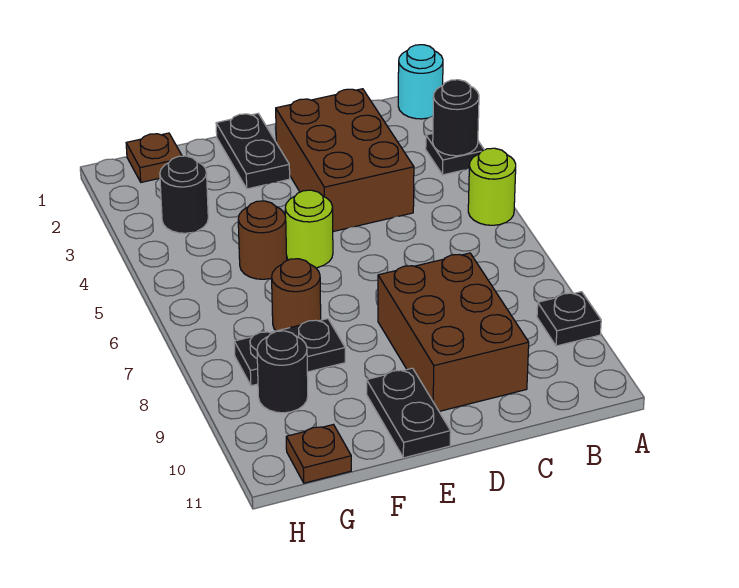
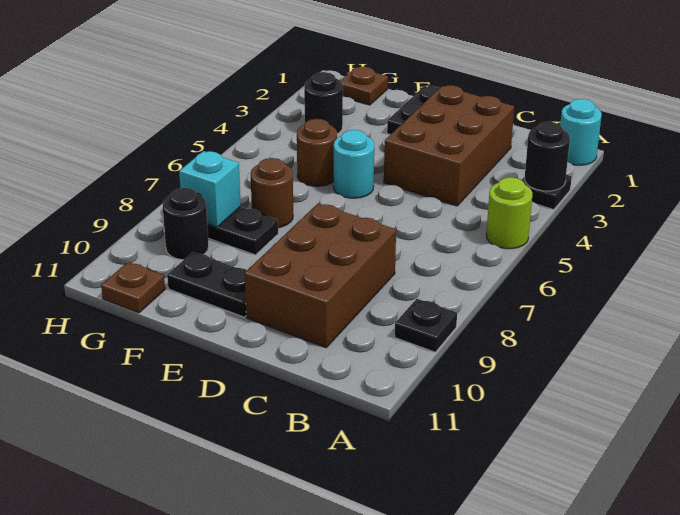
lime round brick E5 level 1 -> cyan round brick E5 level 1
black plate E10:E11 level 1 -> black plate E10:F10 level 1
none -> cyan brick G8 level 2

